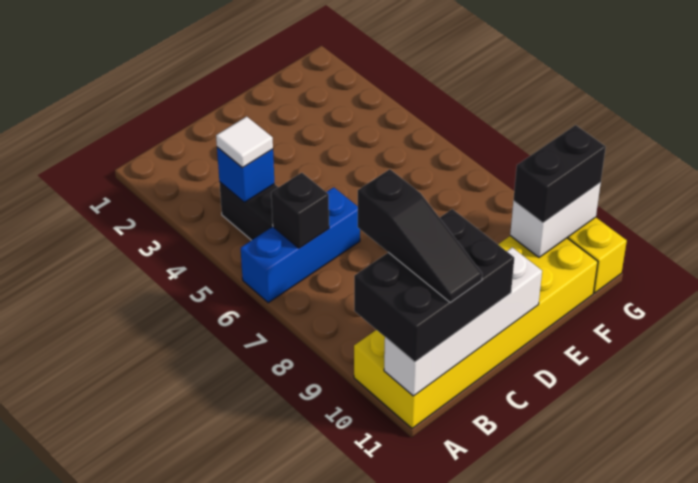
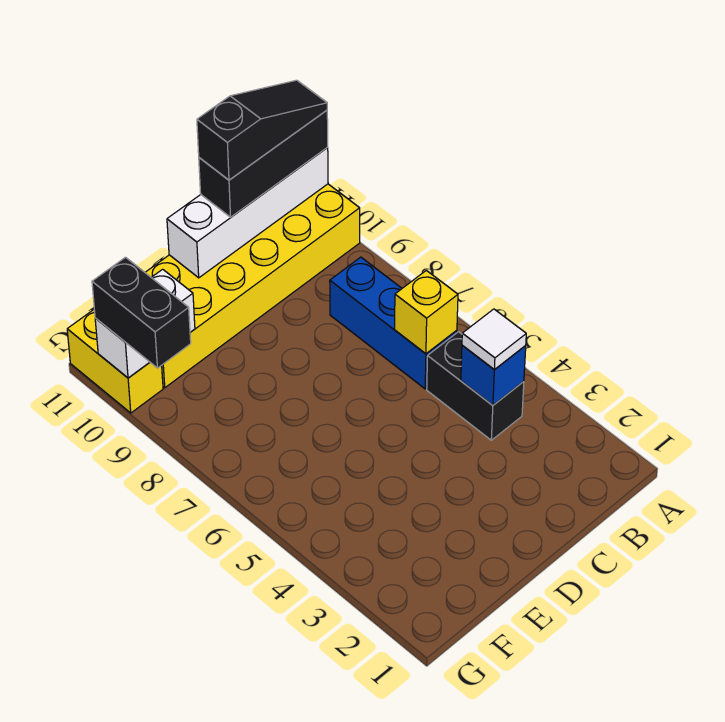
blue brick A6:C6 level 1 -> blue brick B6:B8 level 1
black brick A10:C11 level 3 -> black brick A11:C11 level 3
black brick B6 level 2 -> yellow brick B6 level 2
black slope B9:B11 level 4 top 9 -> black slope A11:C11 level 4 top C
black brick F10:G10 level 3 -> black brick G9:G10 level 3

